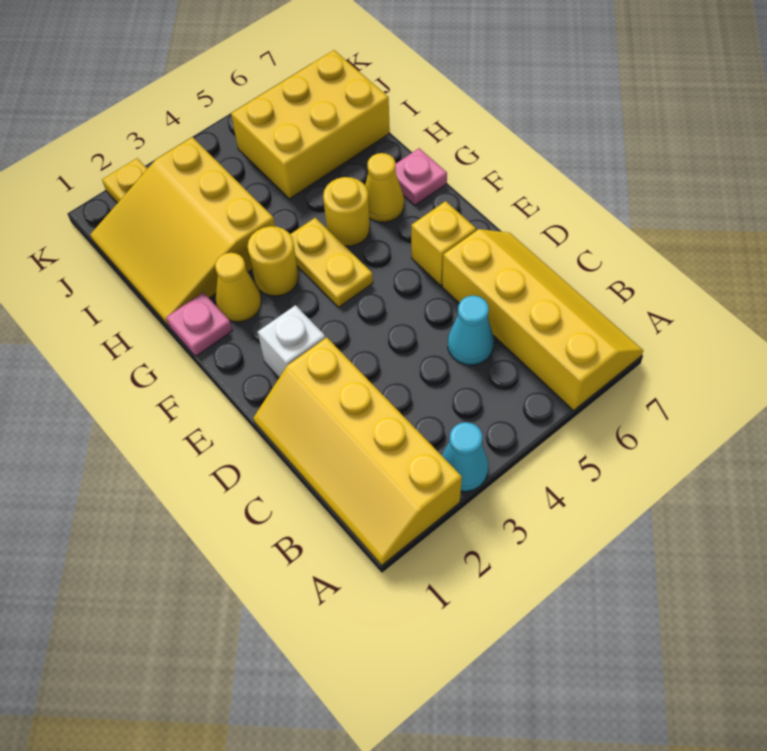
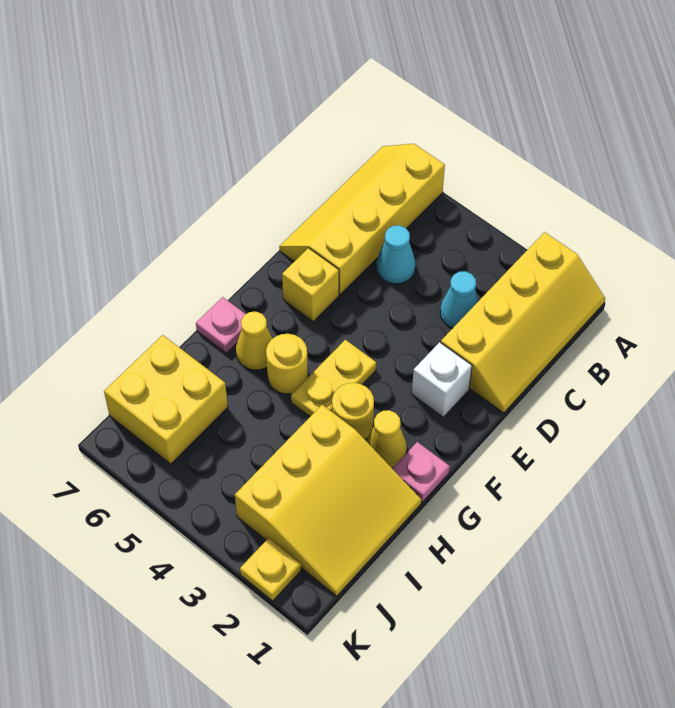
cyan cone A3 level 1 -> cyan cone C3 level 1
yellow brick I5:J7 level 1 -> yellow brick I6:J7 level 1

